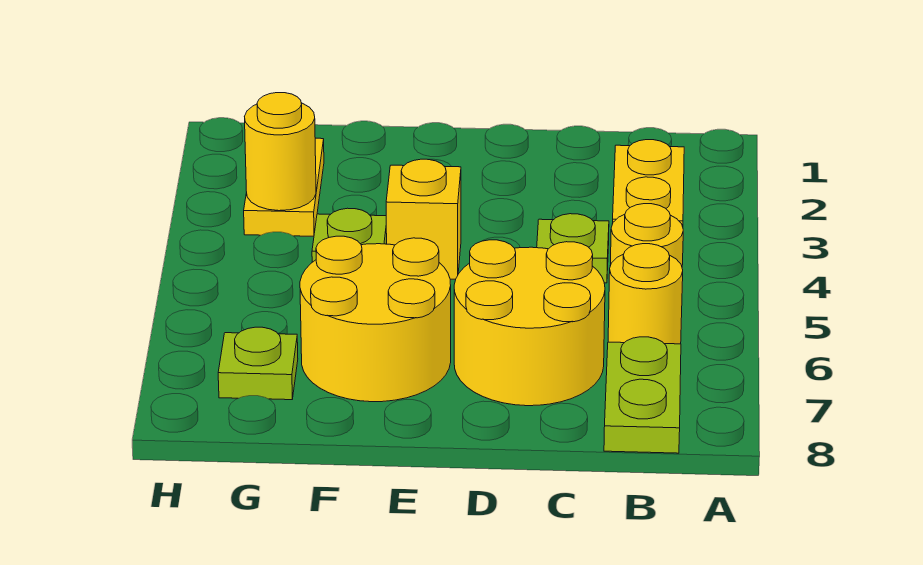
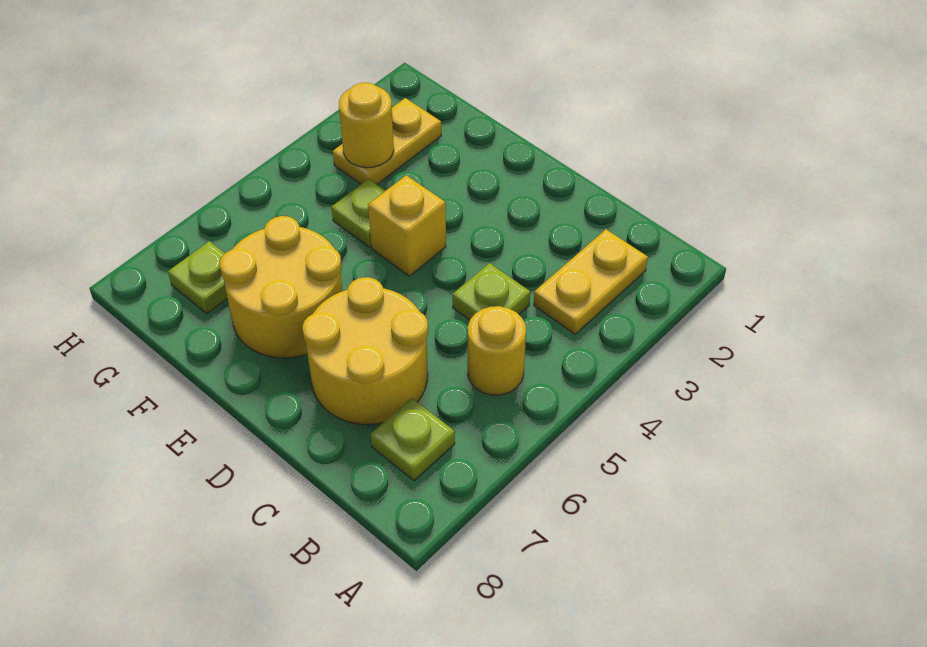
yellow round brick B6 level 1 -> none
lime plate B7:B8 level 1 -> lime plate B7 level 1

